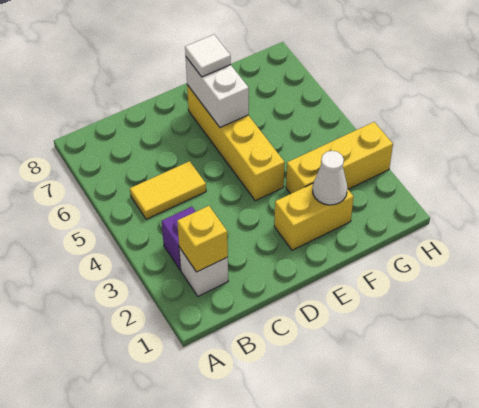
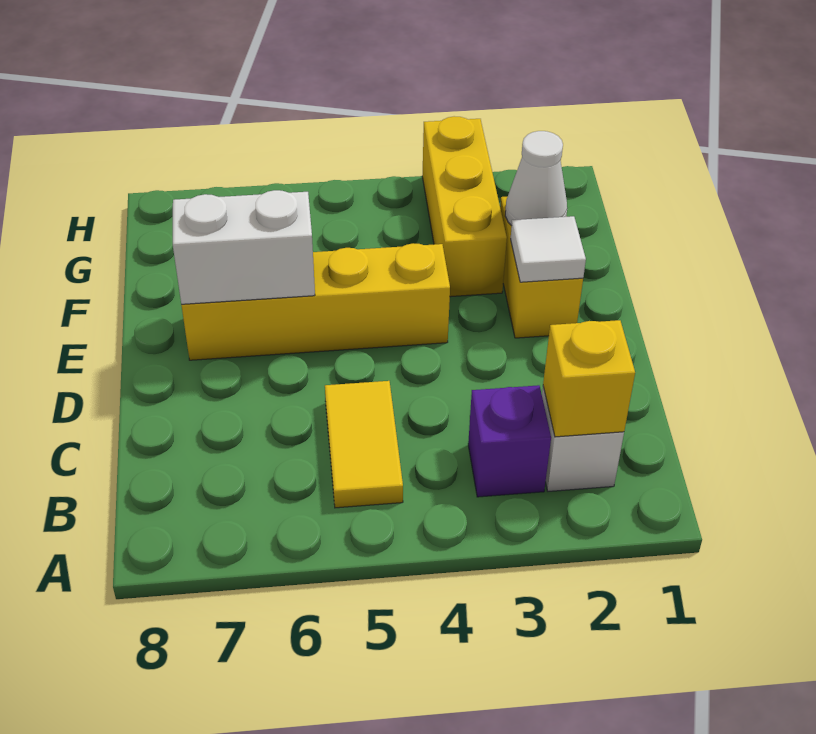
white tile E7 level 3 -> white tile E2 level 2

